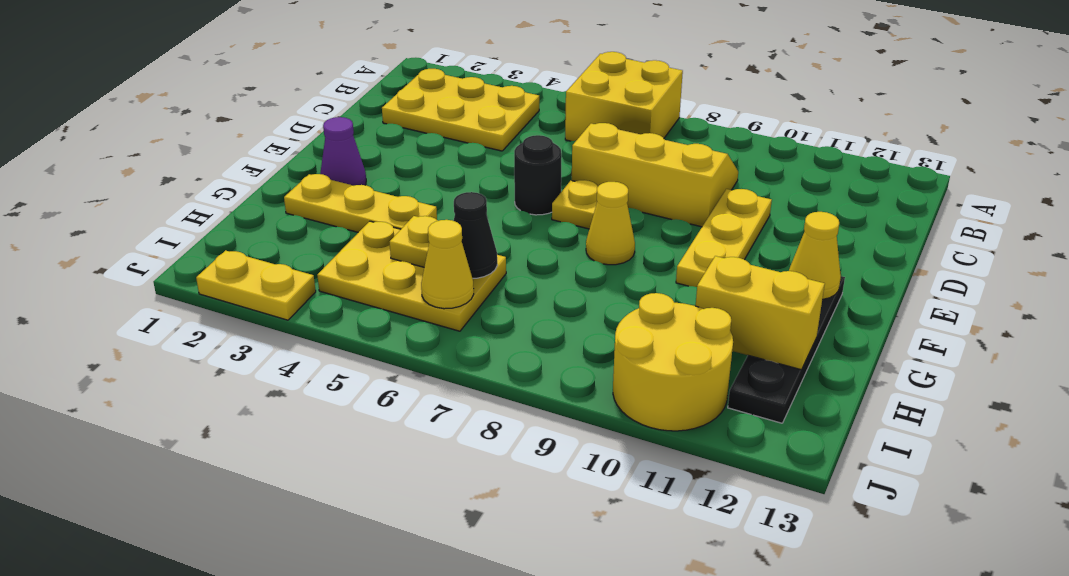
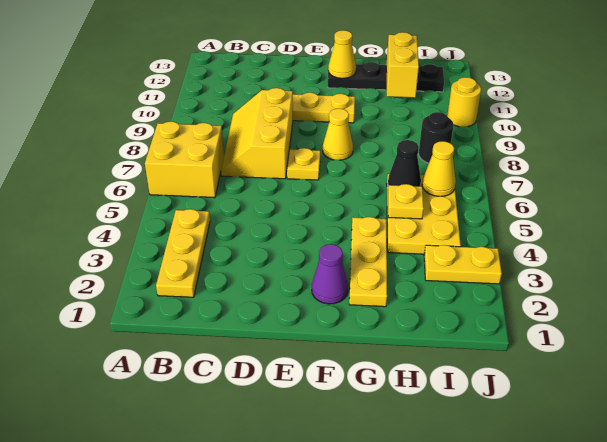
yellow plate B2:C4 level 1 -> yellow plate B2:B4 level 1
black round brick E6 level 1 -> black round brick I8 level 1
yellow round brick I10:J11 level 1 -> yellow round brick J10 level 1
yellow plate J2:J3 level 1 -> yellow plate I3:J3 level 1

